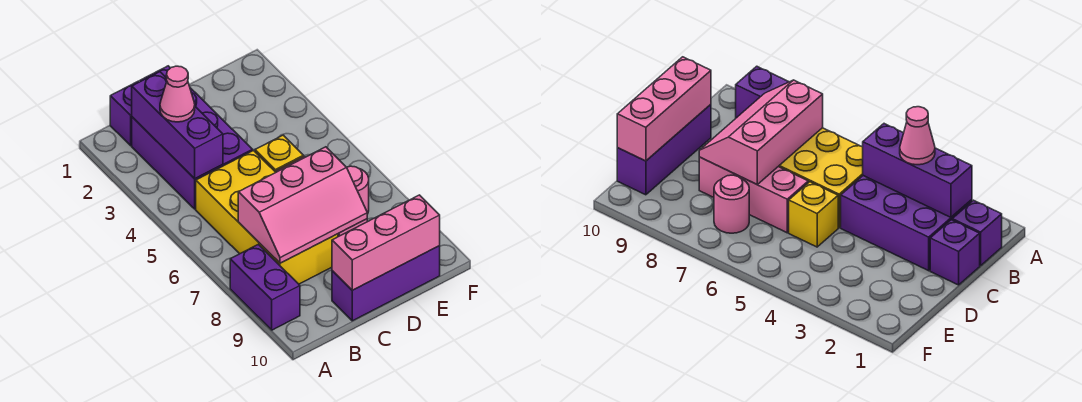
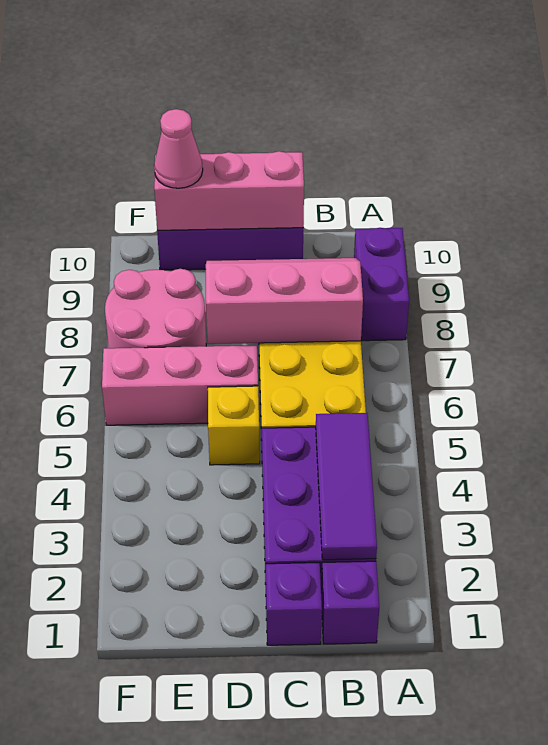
purple brick B2:B4 level 2 -> purple tile B2:B4 level 2
pink cone B3 level 3 -> pink cone E10 level 3
pink brick D6:D8 level 1 -> pink brick D6:F6 level 1
pink round brick E7 level 1 -> pink round brick E7:F8 level 1

